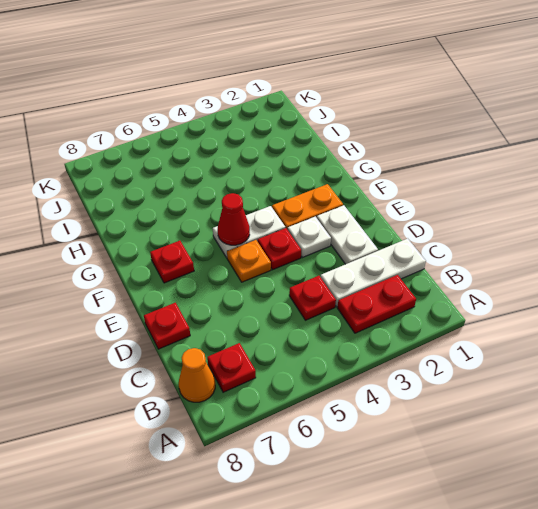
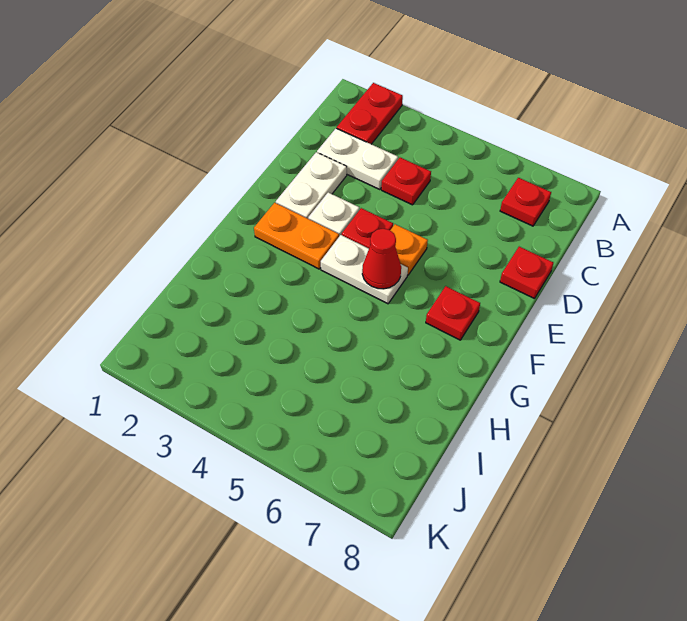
red plate B2:B3 level 1 -> red plate A2:B2 level 1
orange cone B8 level 1 -> none
white plate C1:C3 level 1 -> white plate C2:C3 level 1

